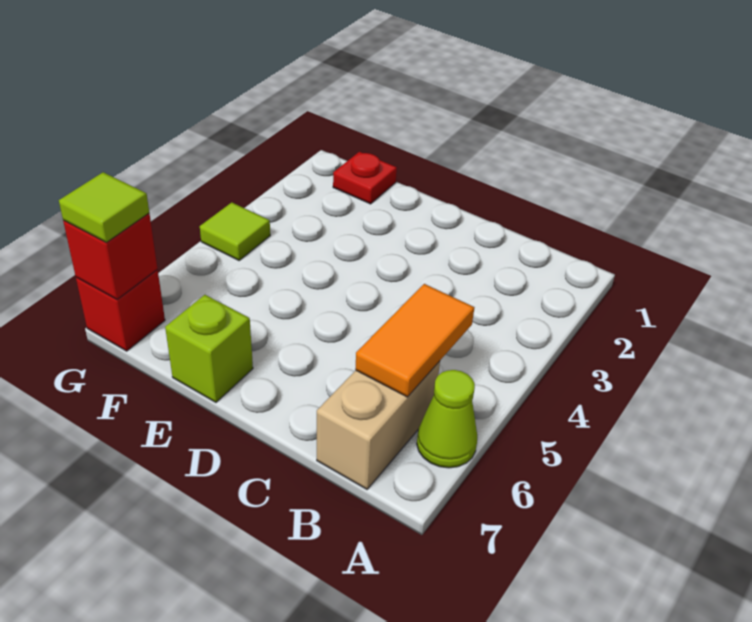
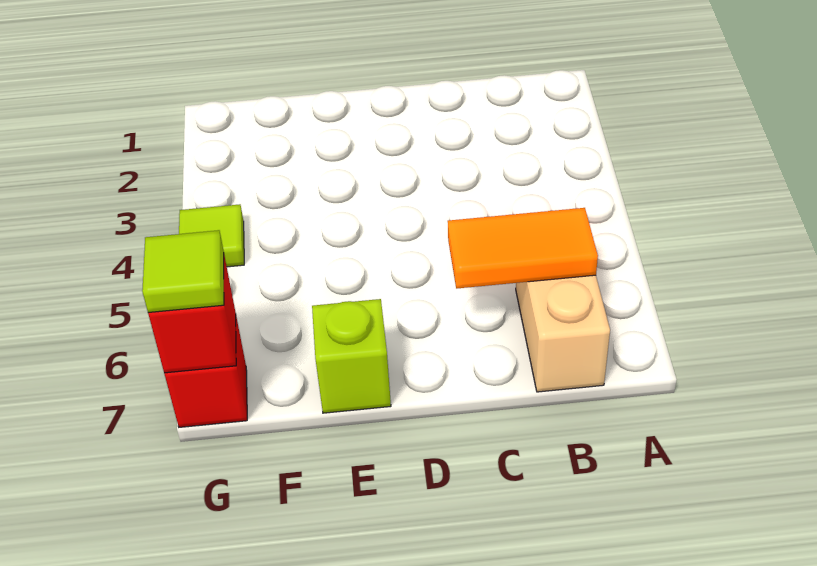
lime cone A6 level 1 -> none
orange tile B5:B6 level 2 -> orange tile B6:C6 level 2
red plate F1 level 1 -> none

